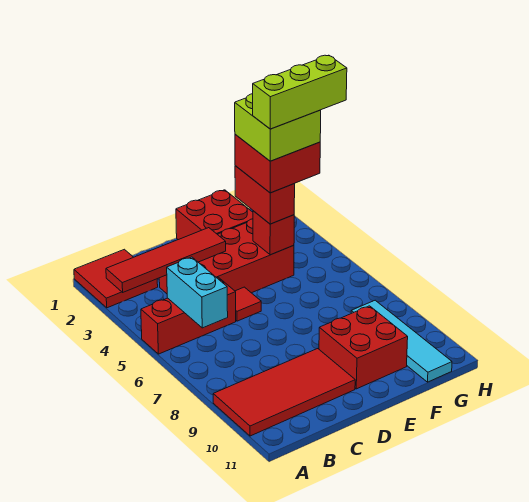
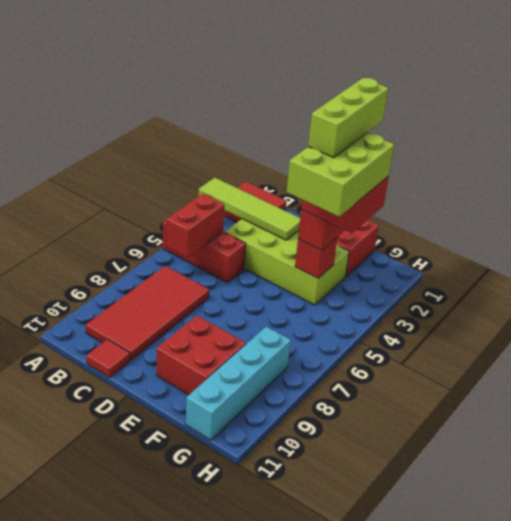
red tile A3:D3 level 2 -> lime tile A3:D3 level 2
red tile A9:D10 level 1 -> red tile B7:C10 level 1
cyan brick B5:B6 level 2 -> red brick B5:B6 level 2
red brick C3:F4 level 1 -> lime brick C3:F4 level 1
red tile D5 level 1 -> red tile C11 level 1
lime brick F3:G4 level 5 -> lime brick F3:G5 level 5
lime brick F4:H4 level 6 -> lime brick F2:F4 level 6
cyan tile G8:G11 level 1 -> cyan brick G8:G11 level 1

